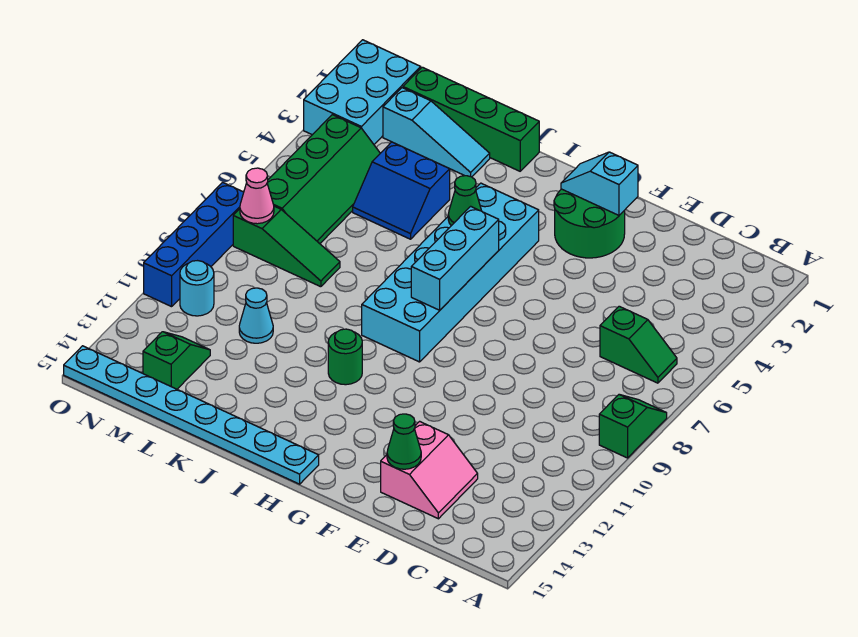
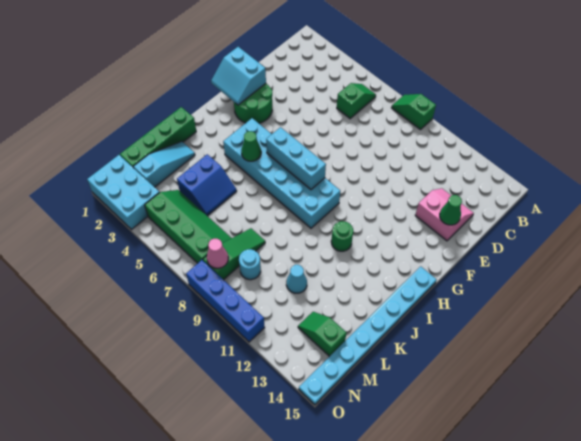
cyan slope F2:G2 level 2 top F -> cyan slope F1:G2 level 2 top F
cyan round brick N11 level 1 -> cyan round brick M9 level 1

